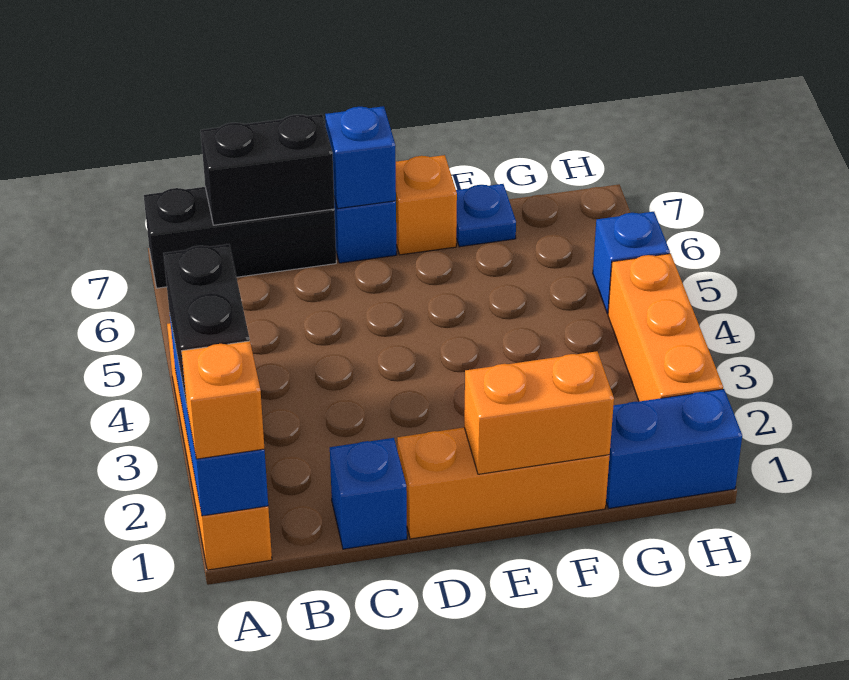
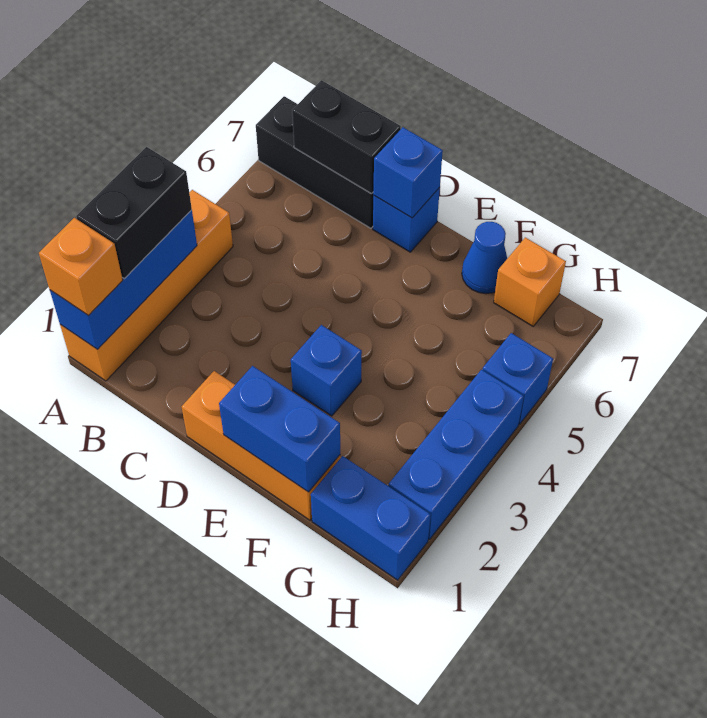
blue brick C1 level 1 -> blue brick E3 level 1
orange brick E1:F1 level 2 -> blue brick E1:F1 level 2
orange brick E7 level 1 -> orange brick G7 level 1
blue plate F7 level 1 -> blue cone F7 level 1
orange brick H2:H4 level 1 -> blue brick H2:H4 level 1

